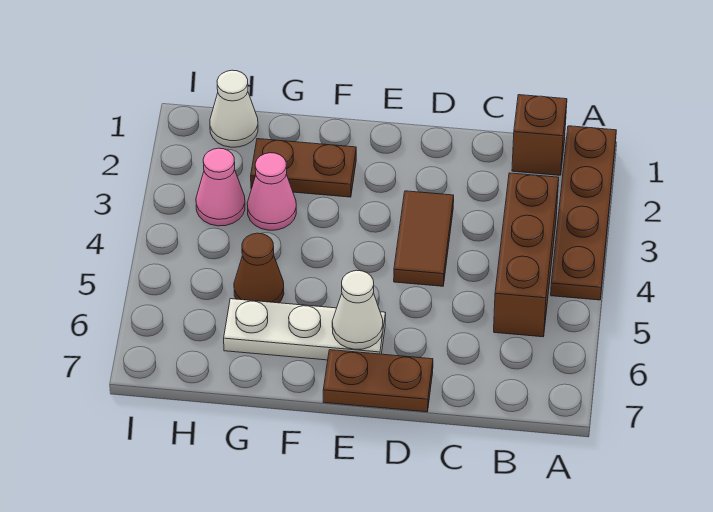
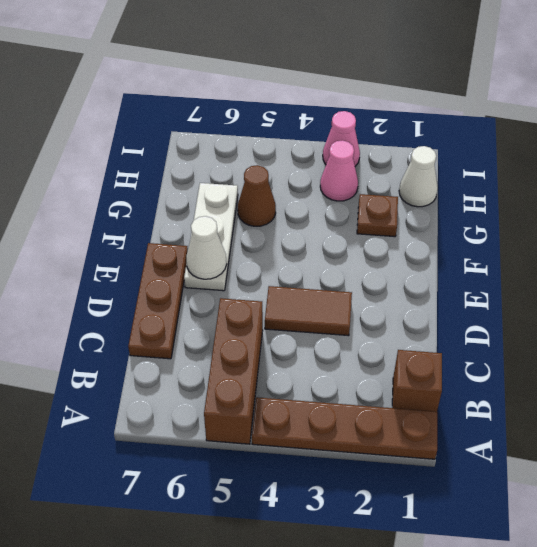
brown brick B3:B5 level 1 -> brown brick A5:C5 level 1
brown plate D7:E7 level 1 -> brown plate C7:E7 level 1
brown plate F2:G2 level 1 -> brown plate G2 level 1
pink cone G3 level 1 -> pink cone I3 level 1

